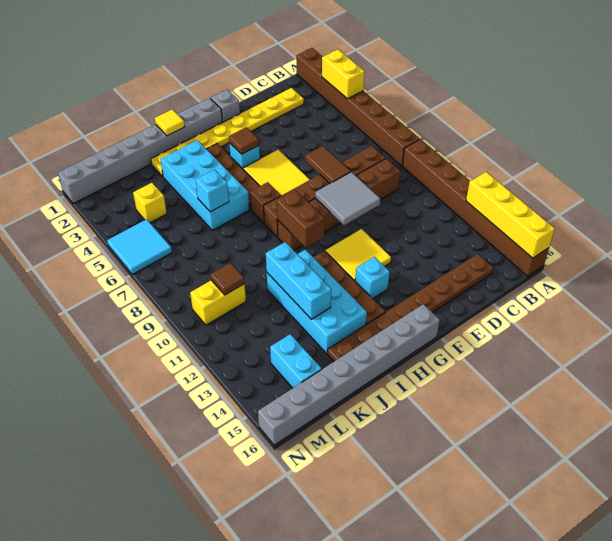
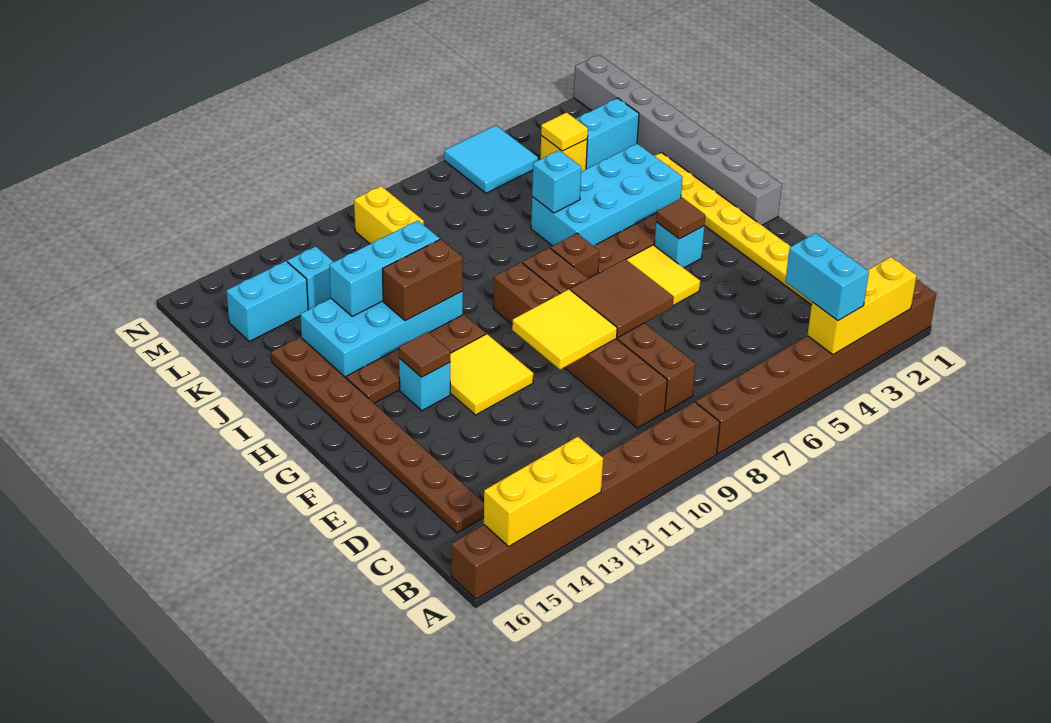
yellow brick A3:A4 level 2 -> yellow brick A2:A4 level 2
none -> cyan brick A4:B4 level 3
yellow brick A13:A16 level 2 -> yellow brick A13:A15 level 2
brown tile E7:E8 level 2 -> brown tile E7:F8 level 2
grey tile E9:F10 level 2 -> yellow tile E9:F10 level 2
grey brick F1 level 1 -> none
grey brick G16:N16 level 1 -> none
brown brick H9:H10 level 2 -> brown brick I11:I12 level 2
yellow tile I1 level 2 -> yellow tile L4 level 2
none -> cyan brick L2:L3 level 1
brown tile L10 level 2 -> brown tile G13 level 2
none -> cyan brick L13 level 1

